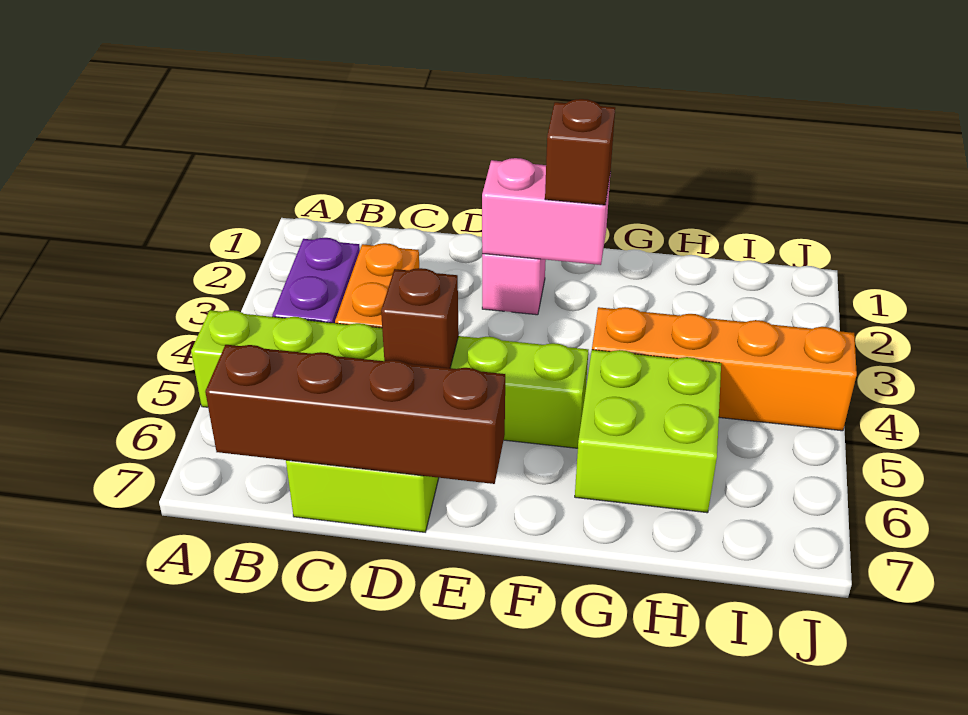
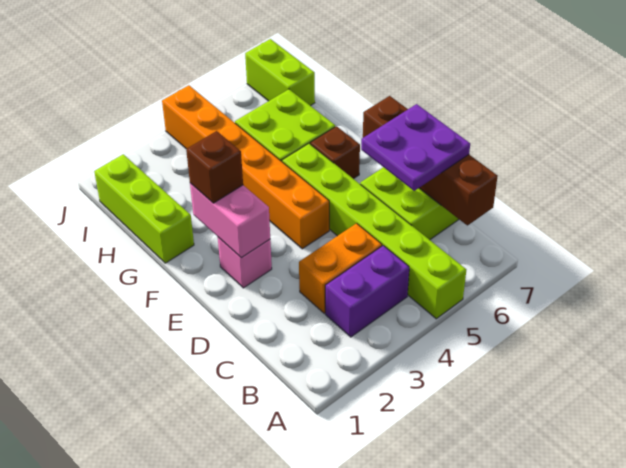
none -> purple plate C6:D7 level 3
brown brick D5 level 2 -> brown brick F6 level 1
none -> lime brick G1:I1 level 1
orange brick G4:J4 level 1 -> orange brick E4:J4 level 1
none -> lime brick I7:J7 level 1

